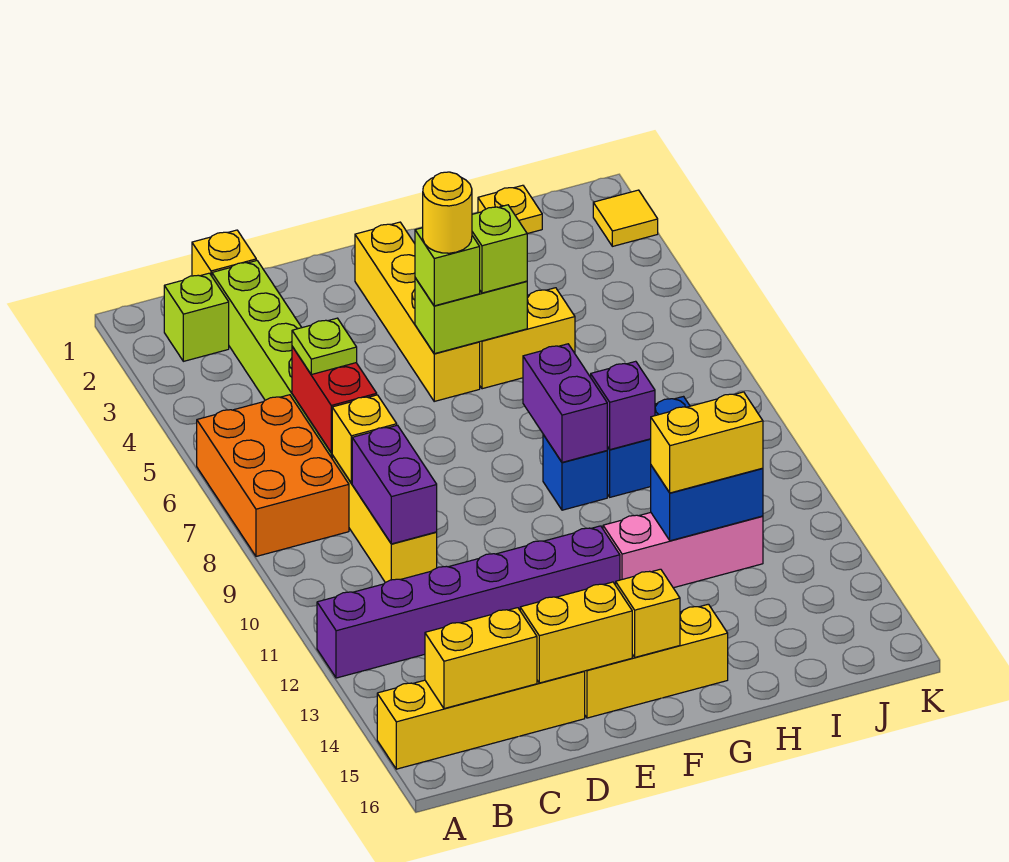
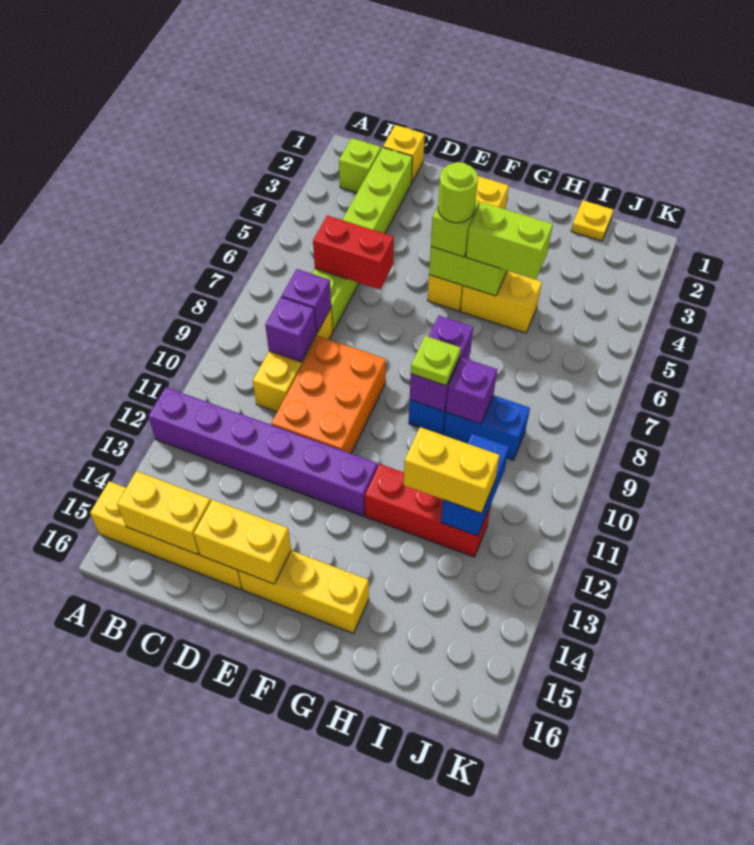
orange brick A6:B8 level 1 -> orange brick D9:E11 level 1
red brick C6:C7 level 2 -> red brick C6:D6 level 2
lime plate C6 level 3 -> lime plate G9 level 3
yellow brick C8 level 2 -> purple brick C8 level 2
purple brick C9:C10 level 2 -> purple brick C9 level 2
yellow round brick F5 level 4 -> lime round brick F5 level 4
yellow brick F15 level 2 -> none
lime brick G5 level 3 -> lime brick G5:H5 level 3
pink brick G12:I12 level 1 -> red brick G12:I12 level 1
blue brick H12:I12 level 2 -> blue brick I11:I12 level 2
yellow tile K2 level 1 -> none

